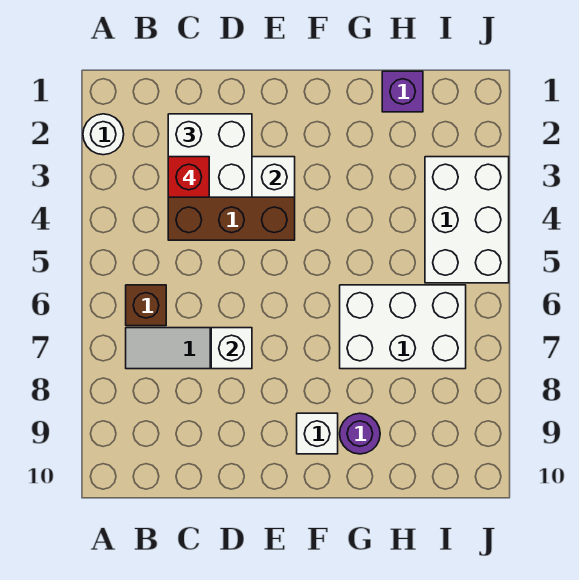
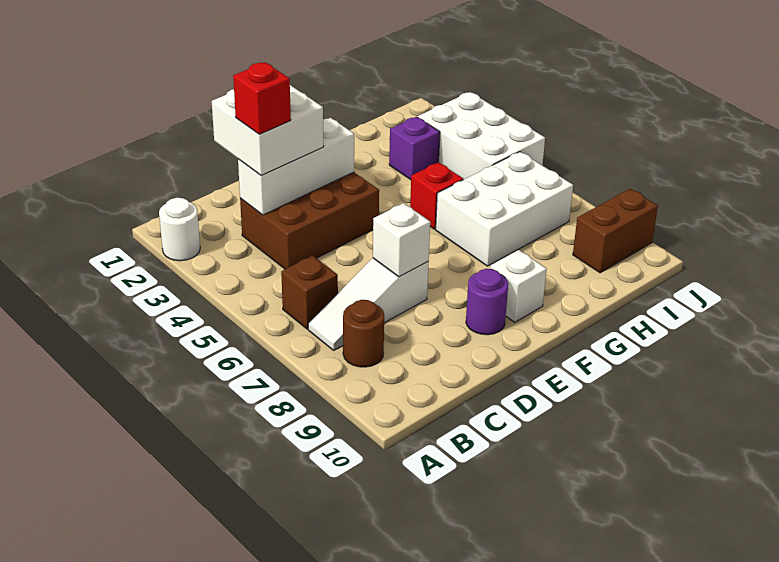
none -> brown round brick B8 level 1
none -> red brick G5 level 1
purple round brick G9 level 1 -> purple round brick E9 level 1
purple brick H1 level 1 -> purple brick H3 level 1
none -> brown brick I9:J9 level 1

